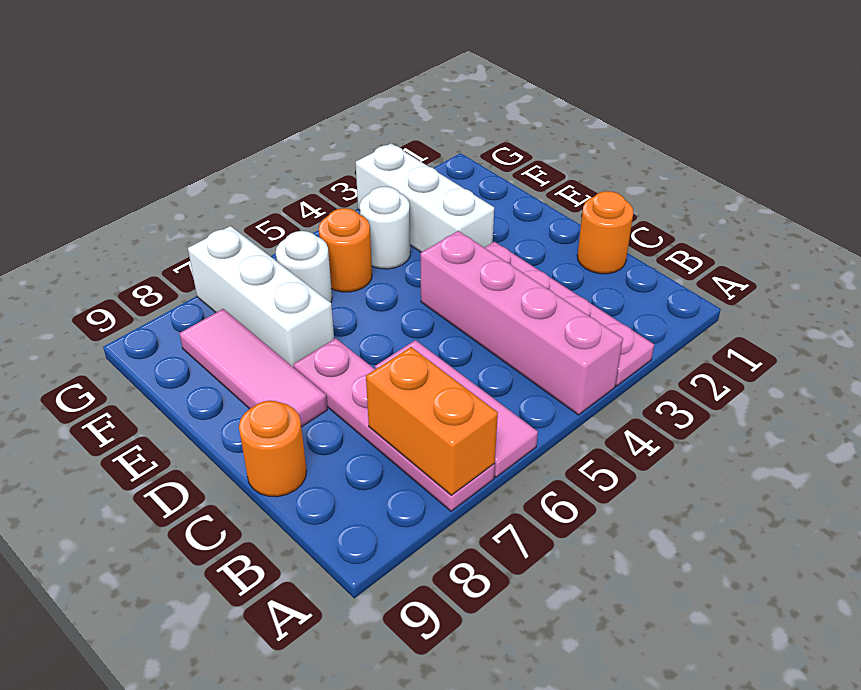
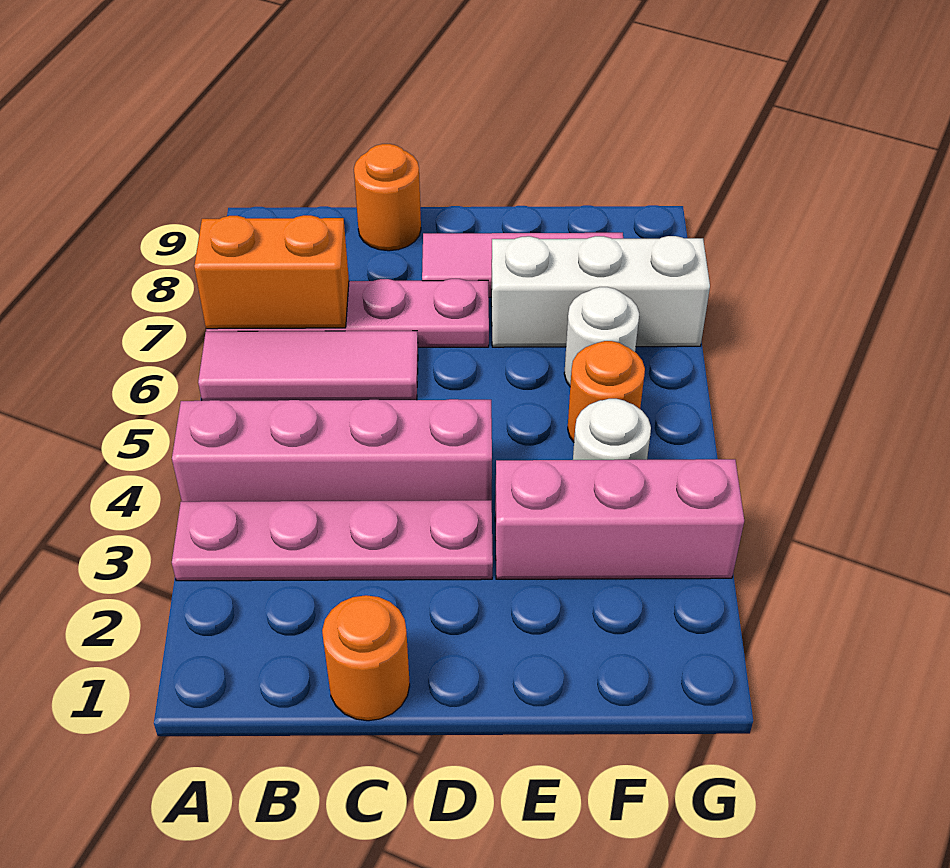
white brick E3:G3 level 1 -> pink brick E3:G3 level 1

